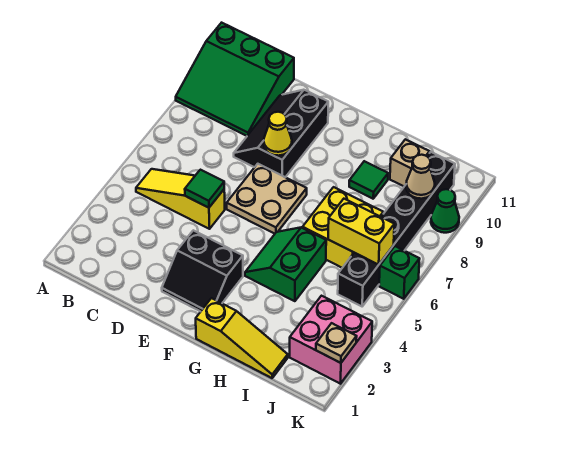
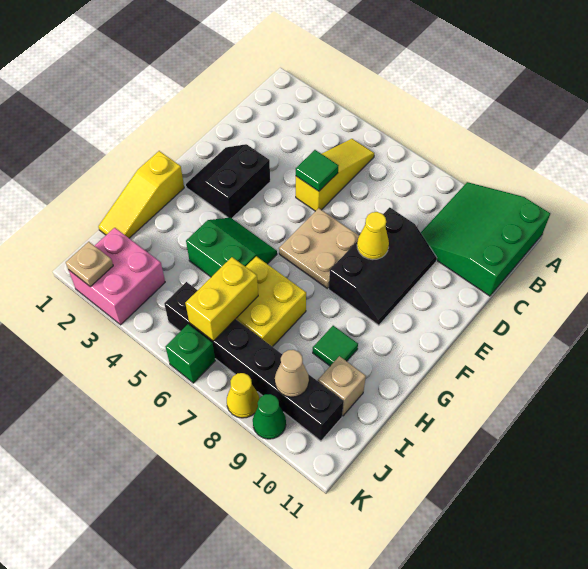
black slope D8:E10 level 1 top E -> black slope D8:F9 level 1 top 8
none -> yellow cone K8 level 1

